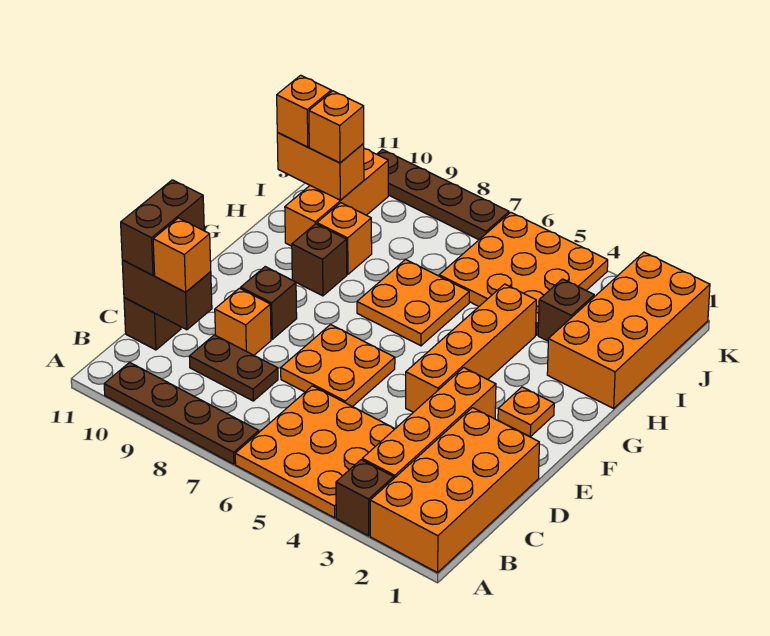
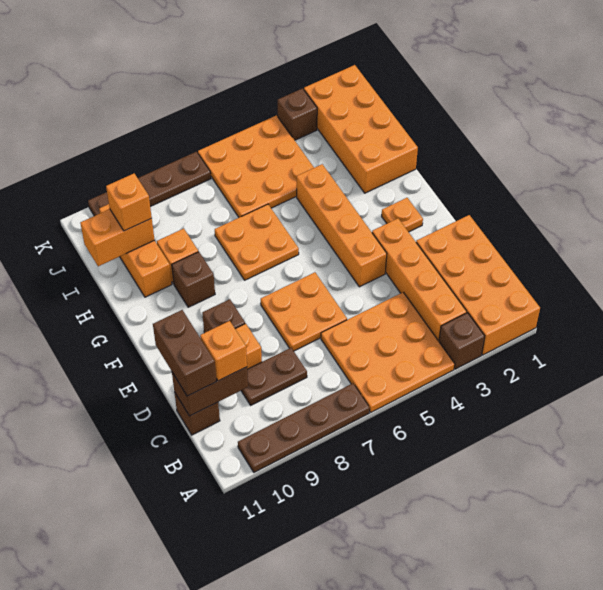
brown brick I3 level 1 -> brown brick K3 level 1
orange brick I11 level 3 -> none

